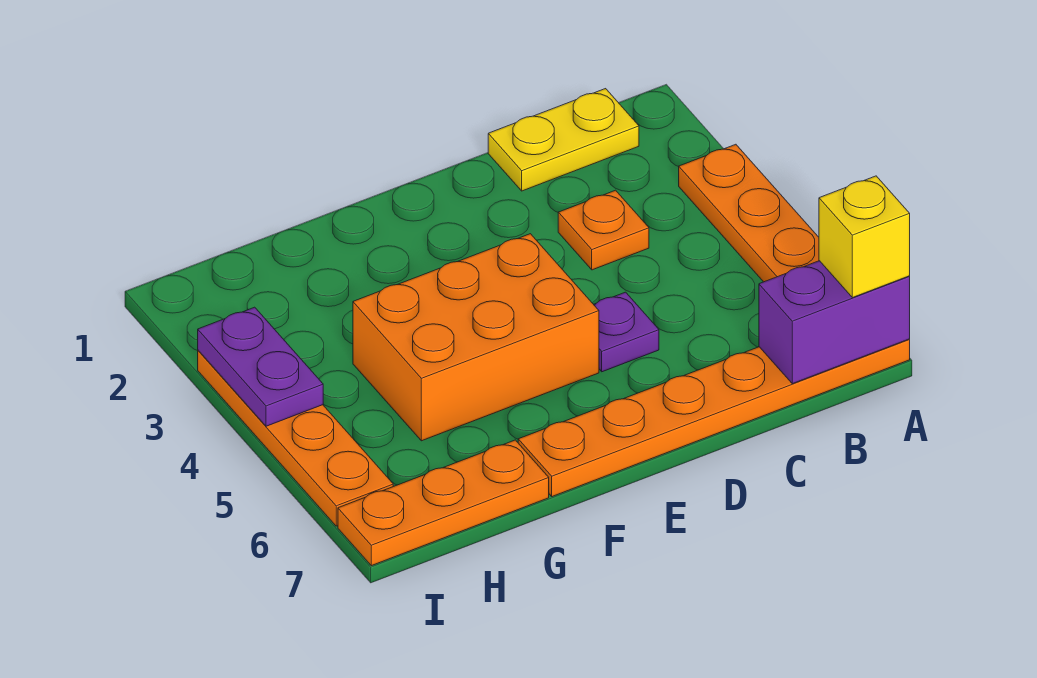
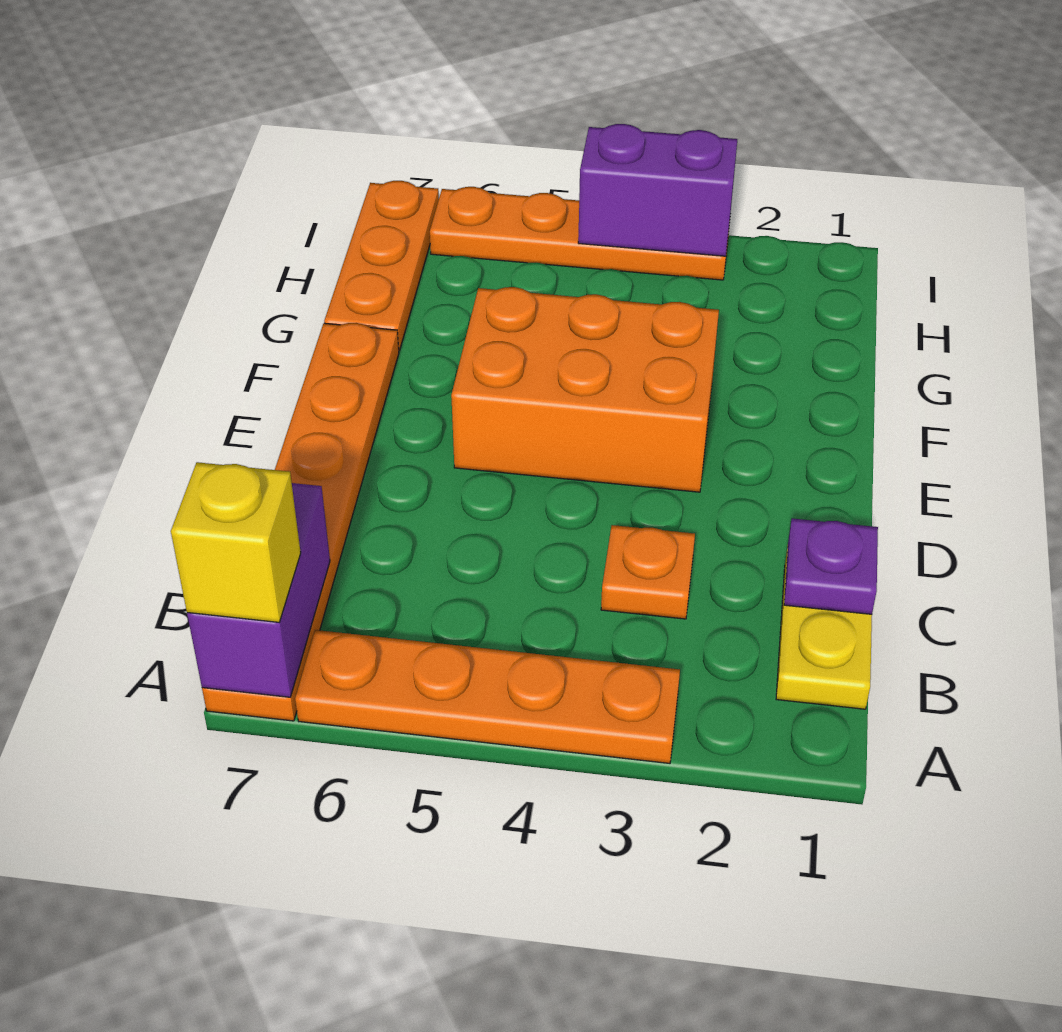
purple plate D5 level 1 -> purple plate C1 level 2
orange brick E4:G5 level 1 -> orange brick E3:F5 level 1
purple plate I3:I4 level 2 -> purple brick I3:I4 level 2

